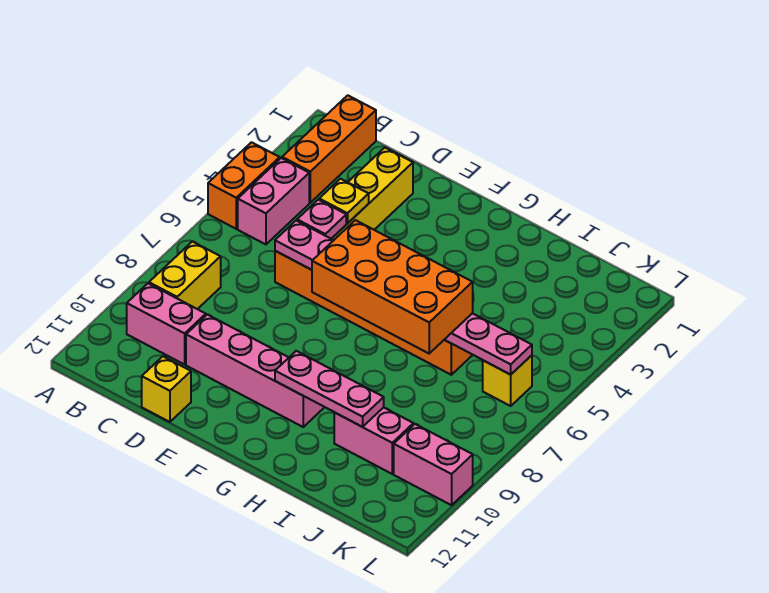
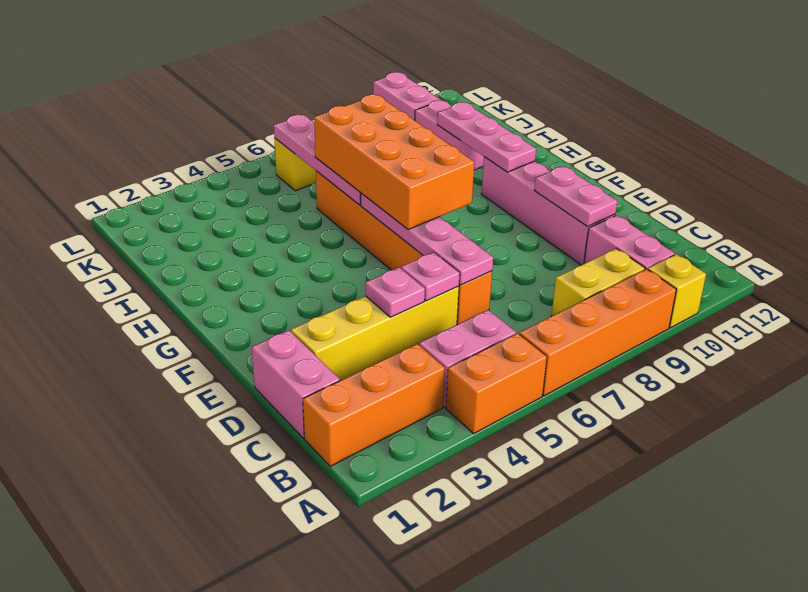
none -> orange brick A6:A9 level 1
none -> pink brick C1:D1 level 1
yellow plate D4 level 2 -> pink plate D4 level 2
none -> pink plate D10:E10 level 2
yellow brick D12 level 1 -> yellow brick A10 level 1

